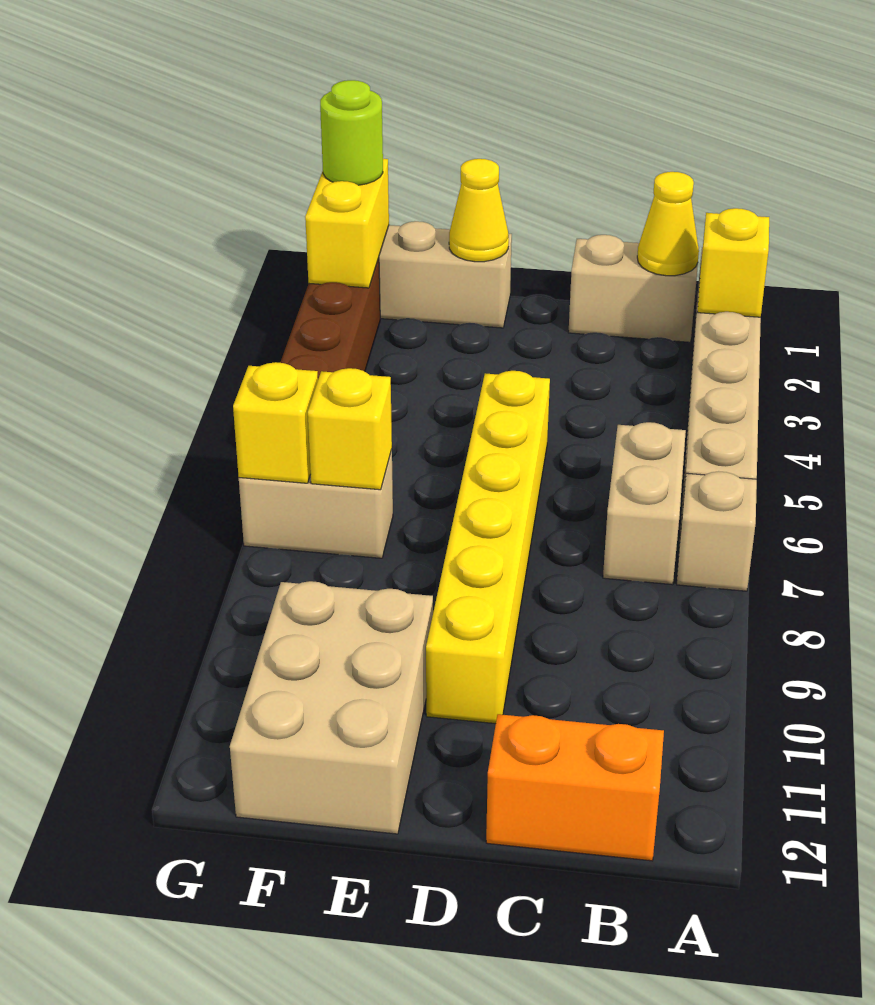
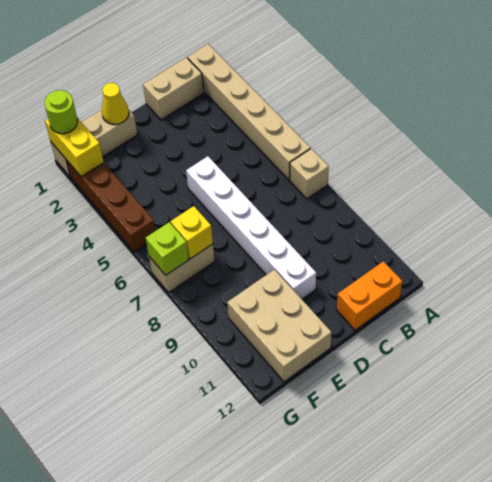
yellow brick A2 level 2 -> none
yellow cone B1 level 2 -> none
tan brick B6:B7 level 1 -> none
yellow brick D5:D10 level 1 -> white brick D5:D10 level 1
yellow brick G7 level 2 -> lime brick G7 level 2

